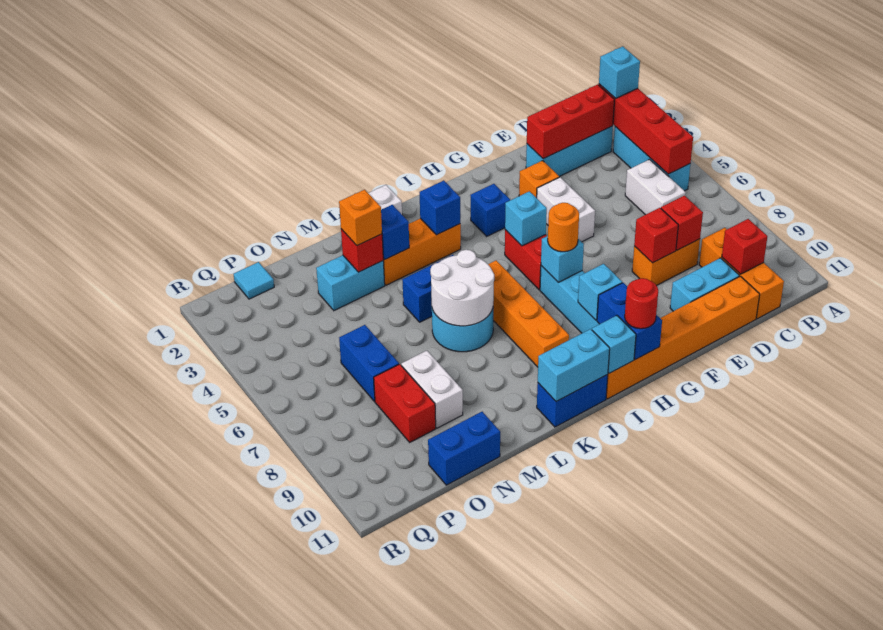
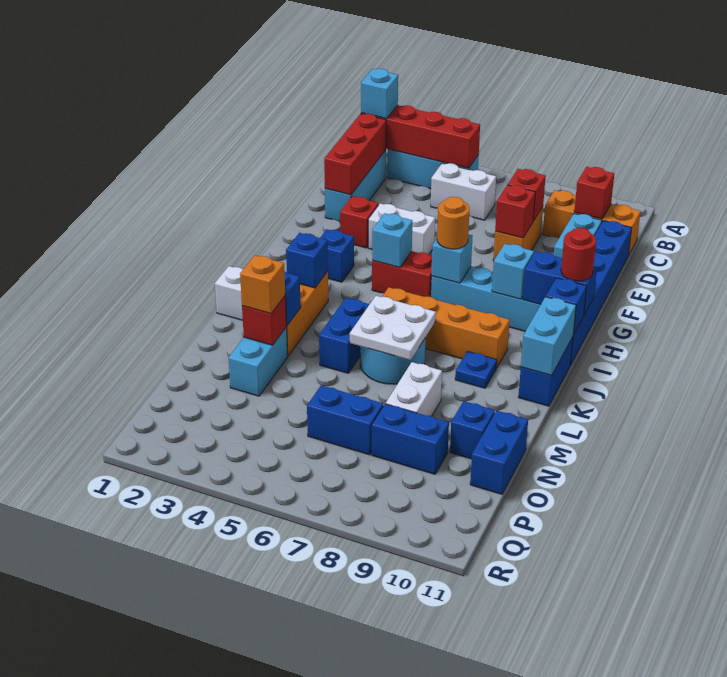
orange brick D11:I11 level 1 -> blue brick D11:I11 level 1
orange brick F3 level 1 -> red brick F3 level 1
cyan brick I11 level 2 -> blue brick I11 level 2
white round brick K6:L7 level 2 -> white plate K6:L7 level 2
none -> blue plate K9 level 1
white brick N8:N9 level 1 -> white brick M8:N8 level 1
none -> blue brick N10 level 1
red brick O8:O9 level 1 -> blue brick O8:O9 level 1
cyan tile P1 level 1 -> none

